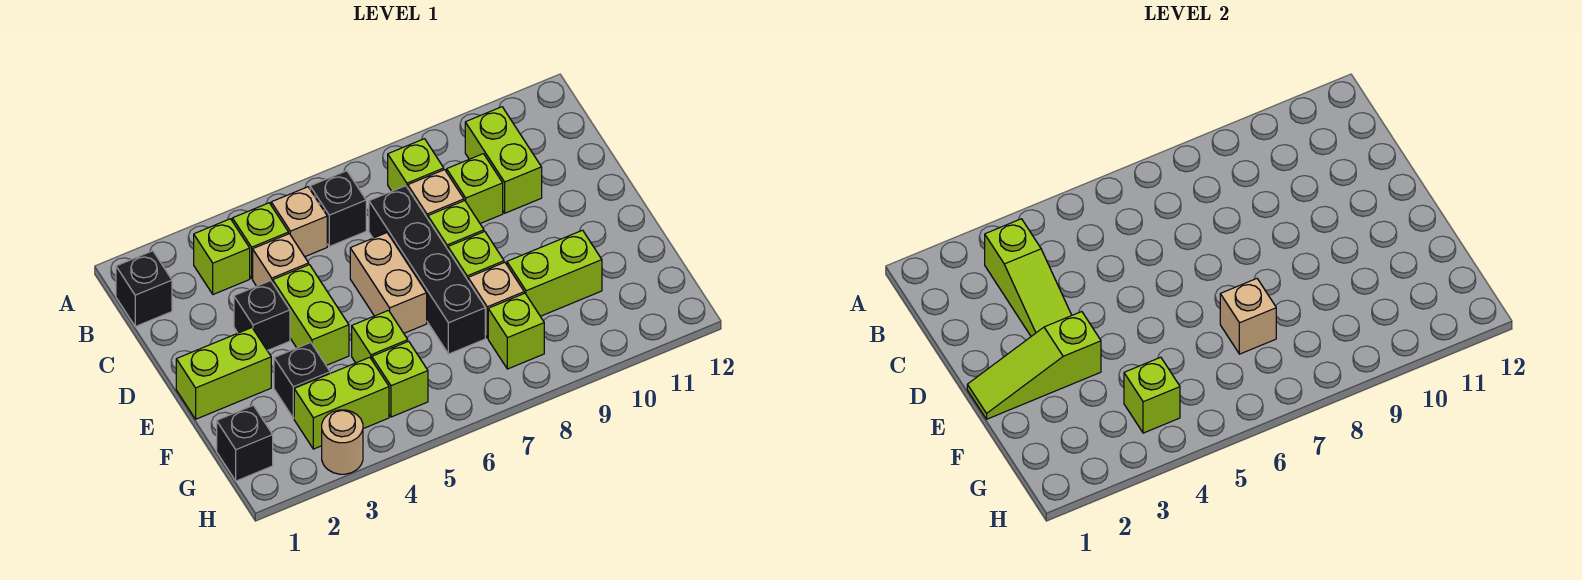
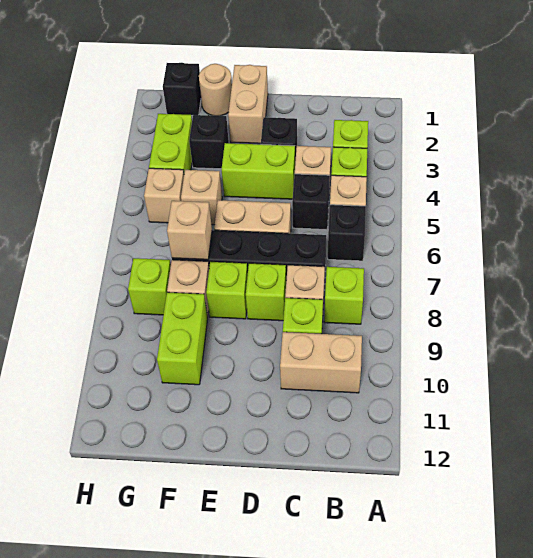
black brick B1 level 1 -> black brick C5 level 1
lime slope B3:D3 level 2 top B -> none
lime brick B10:C10 level 1 -> tan brick B10:C10 level 1
lime brick E1:E2 level 1 -> tan brick E1:E2 level 1
lime slope E1:E3 level 2 top 3 -> none
lime brick F5 level 1 -> tan brick F5 level 1
lime brick G4 level 2 -> none
lime brick G5 level 1 -> tan brick G5 level 1
tan round brick H3 level 1 -> tan round brick F1 level 1

